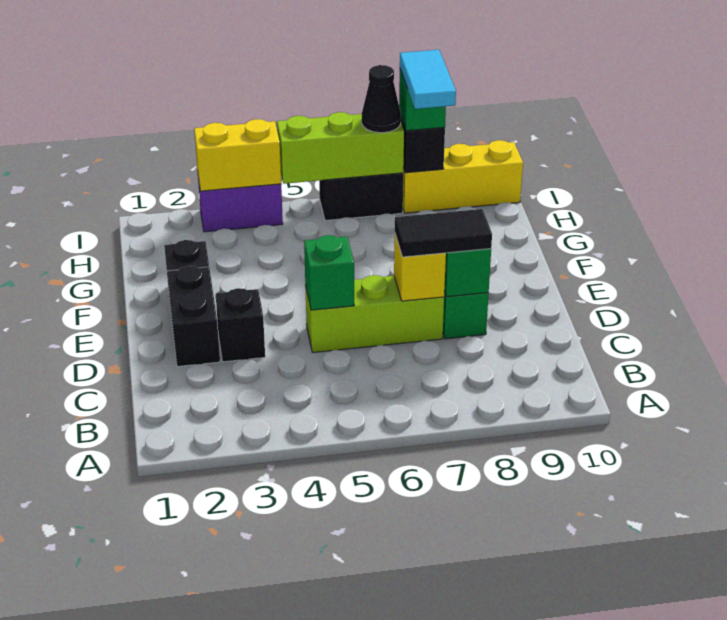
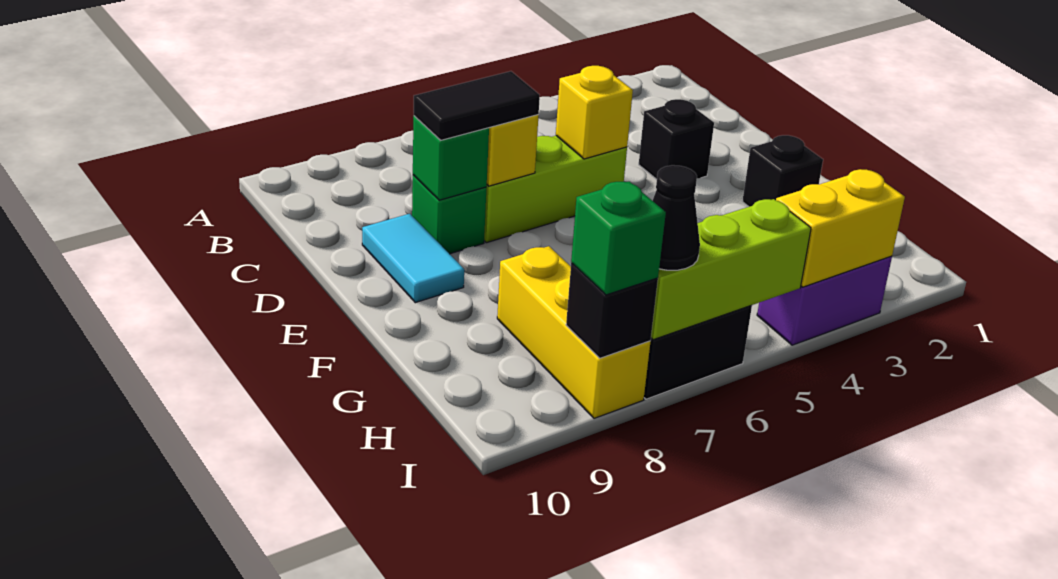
black brick D2:E2 level 1 -> none
green brick D5 level 2 -> yellow brick D5 level 2
cyan tile H8:I8 level 4 -> cyan tile D9:E9 level 1
yellow brick I8:I10 level 1 -> yellow brick G8:I8 level 1

